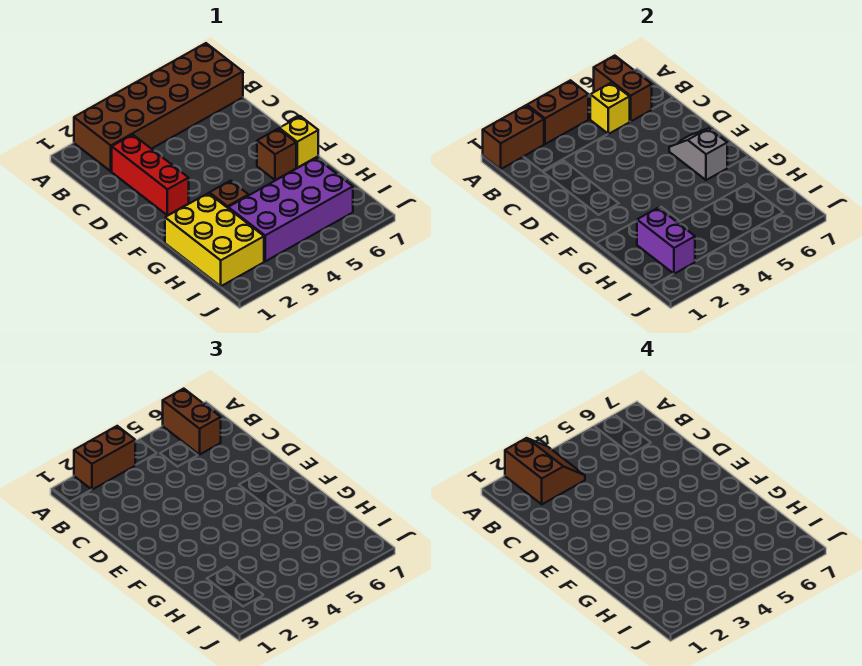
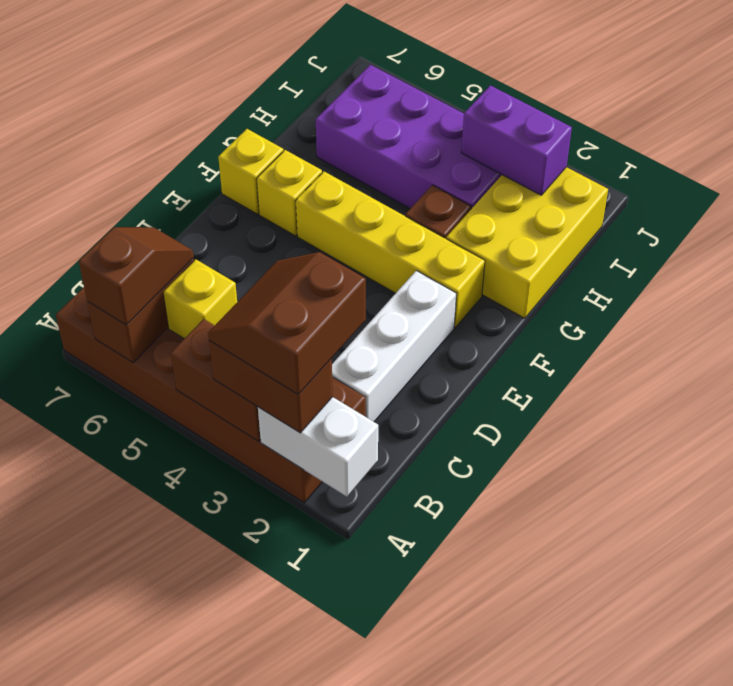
brown brick A1:A2 level 2 -> white brick A1:A2 level 2
brown brick A6:B6 level 3 -> brown slope A6:B6 level 3 top A
red brick C2:E2 level 1 -> white brick C2:E2 level 1
grey slope E6:F6 level 2 top F -> none
none -> yellow brick F2:F5 level 1
brown brick F6 level 1 -> yellow brick F6 level 1
purple brick H2:I2 level 2 -> purple brick I2:I3 level 2

